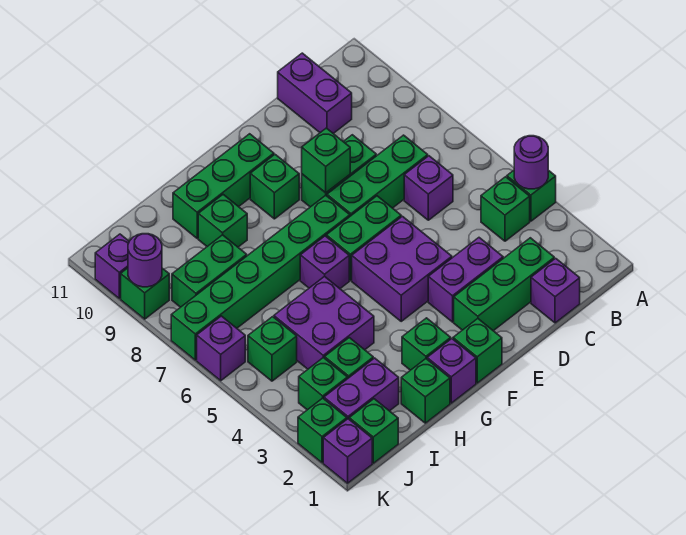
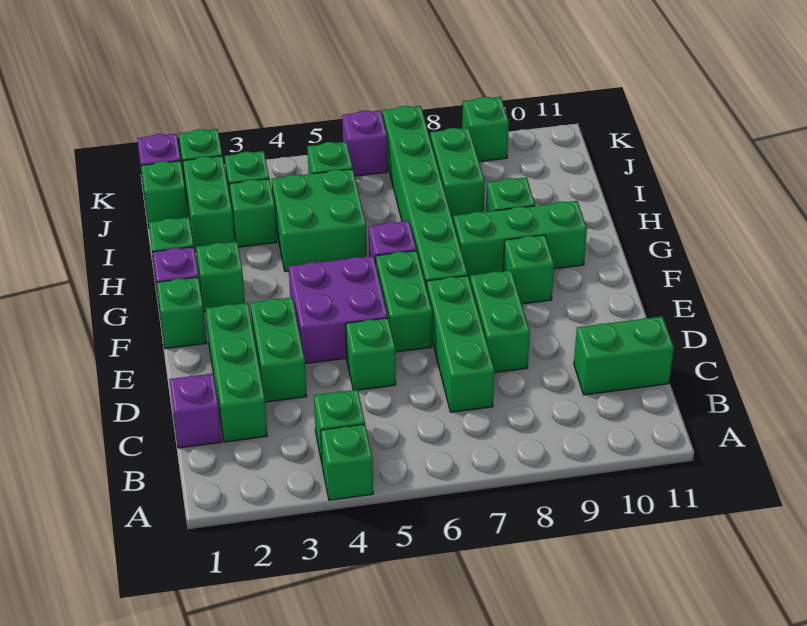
purple round brick A4 level 2 -> none
purple brick C6 level 1 -> none
purple brick C10:C11 level 1 -> green brick C10:C11 level 1
purple brick D3:E3 level 1 -> green brick D3:E3 level 1
green brick E8 level 2 -> green brick D5 level 1
green brick F10:H10 level 1 -> green brick G8:G10 level 1
purple brick H4:I5 level 1 -> green brick H4:I5 level 1
purple brick I2:J2 level 1 -> green brick I2:J2 level 1
purple round brick K9 level 2 -> none
purple brick K10 level 1 -> none

